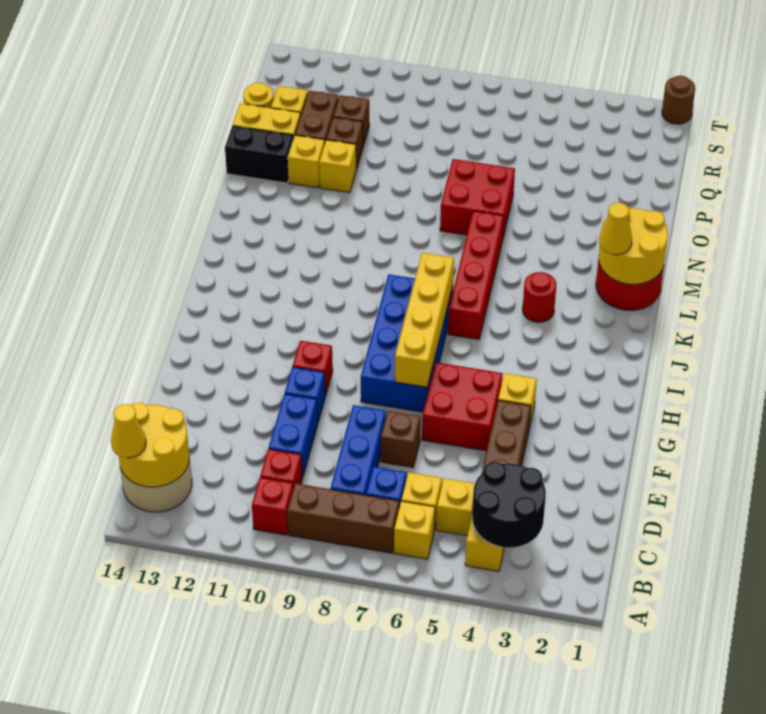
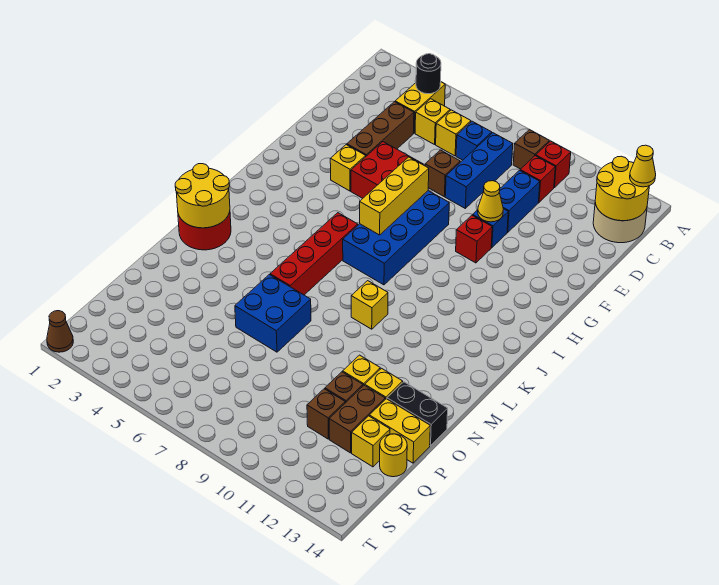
black round brick B3:C4 level 2 -> black round brick B4 level 2
yellow brick B6 level 1 -> yellow brick L9 level 1
brown brick B7:B9 level 1 -> brown brick B9 level 1
yellow brick G7:J7 level 2 -> yellow brick G7:I7 level 2
red round brick K4 level 1 -> none
yellow cone L2 level 3 -> yellow cone F10 level 2
red brick N6:O7 level 1 -> blue brick N6:O7 level 1
brown round brick T1 level 1 -> brown cone T1 level 1

